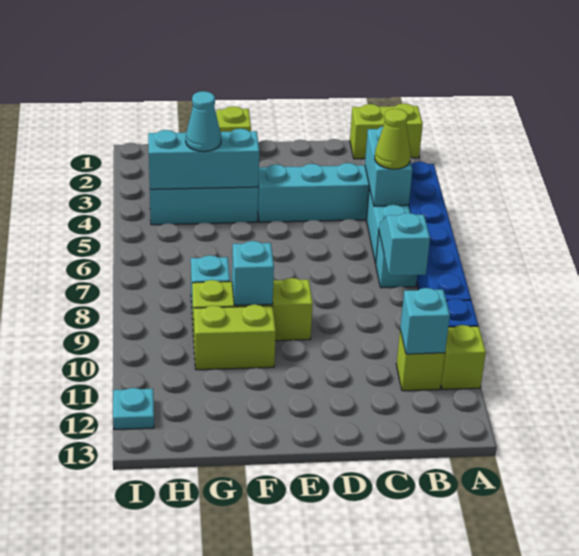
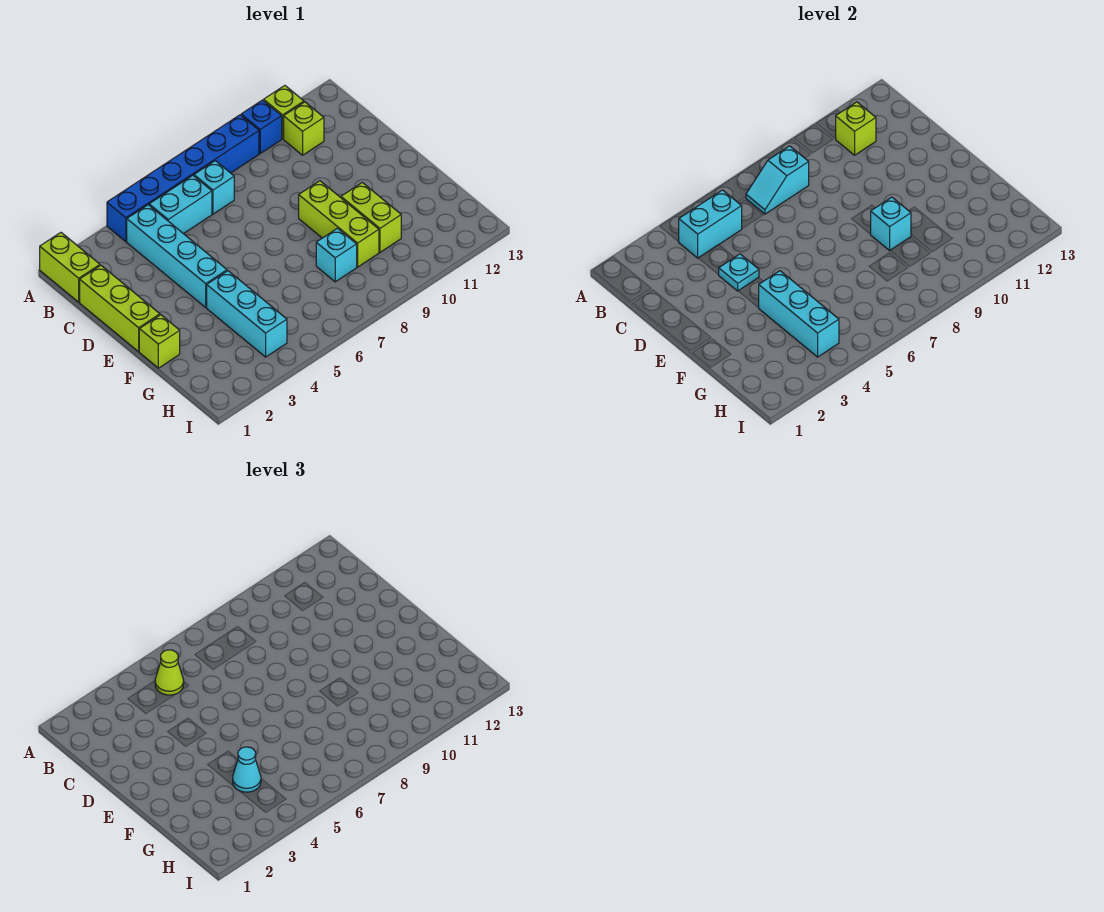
cyan brick B11 level 2 -> lime brick B11 level 2
none -> lime brick C1:E1 level 1
cyan plate I12 level 1 -> cyan plate D4 level 2

